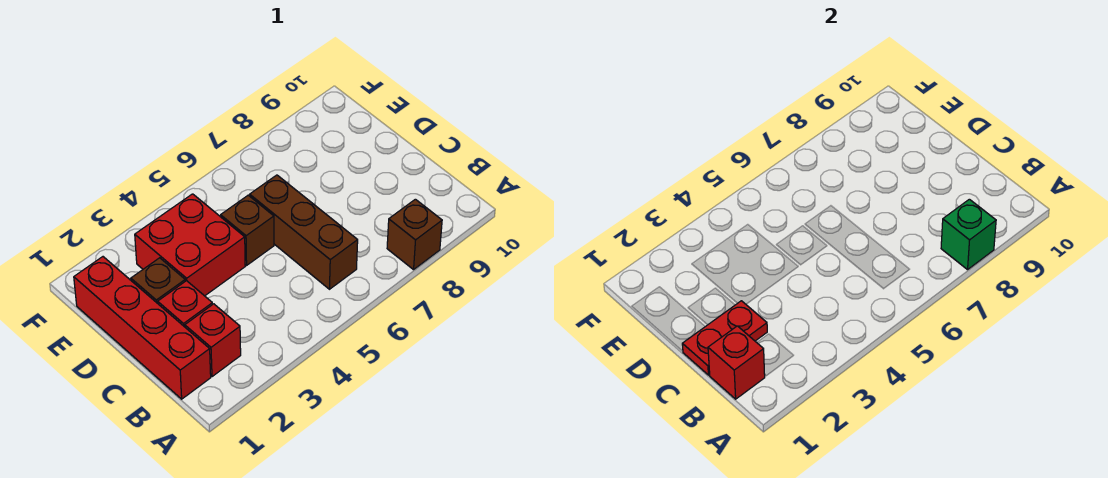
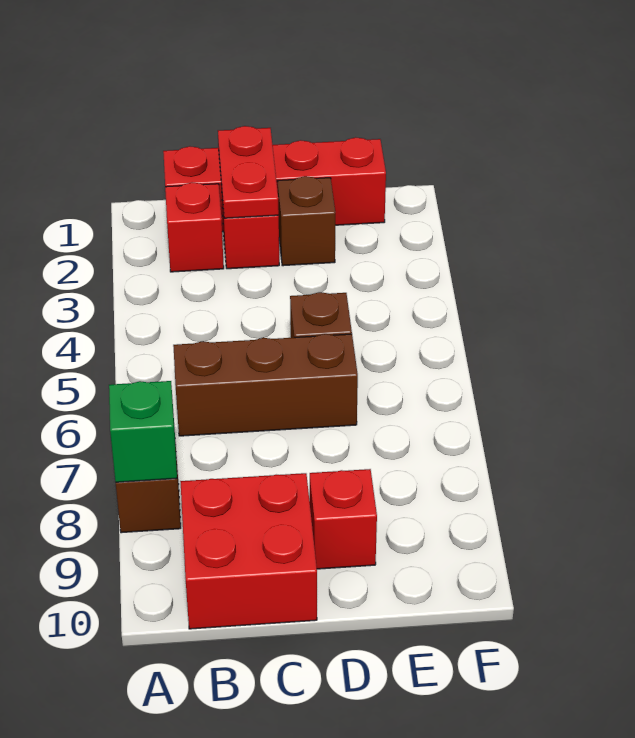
red brick B1 level 2 -> red brick D9 level 1
red brick D3:E4 level 1 -> red brick B9:C10 level 1

